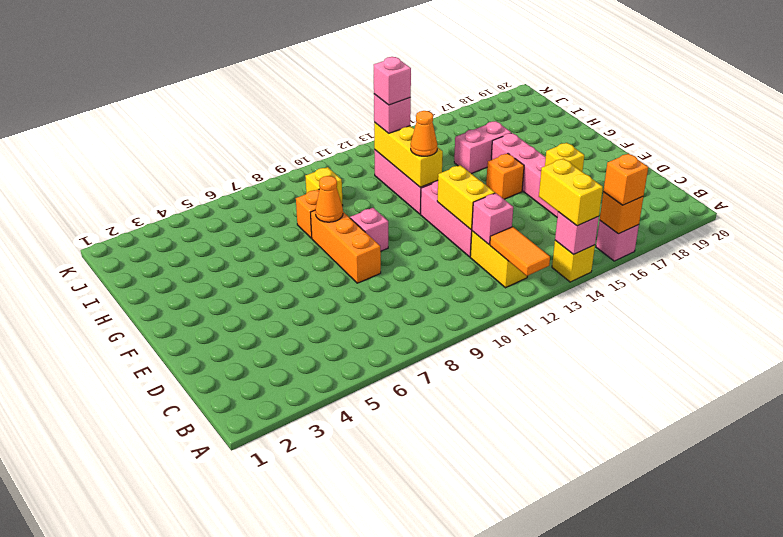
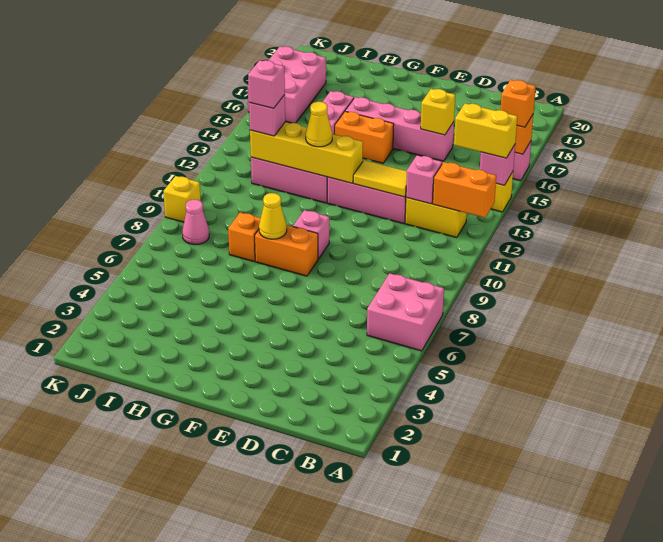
none -> pink brick A6:B7 level 1
orange tile A12:B12 level 2 -> orange brick A12:B12 level 2
yellow brick D12:E12 level 2 -> yellow tile D12:E12 level 2
orange brick E8:G8 level 1 -> orange brick F8:G8 level 1
orange brick F15 level 1 -> orange brick F15:G15 level 1
orange cone G8 level 2 -> yellow cone G8 level 2
yellow brick G12:I12 level 2 -> yellow brick F12:I12 level 2
orange cone G12 level 3 -> yellow cone G12 level 3
yellow brick I9 level 1 -> yellow brick K9 level 1
none -> pink cone J8 level 1
none -> pink brick J16:K18 level 1

